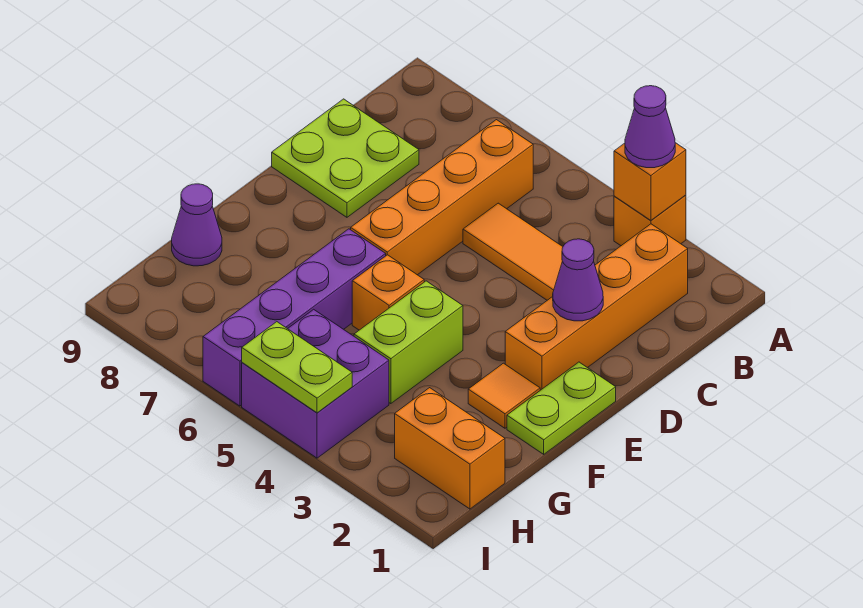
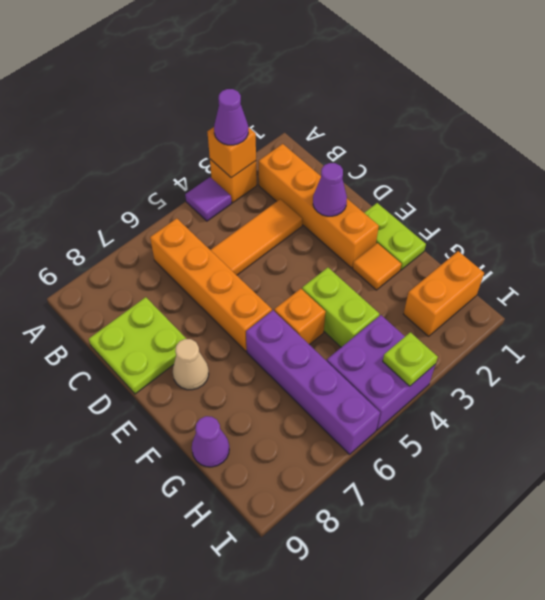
none -> purple tile A4 level 1
none -> tan cone E8 level 1
lime plate I4:I5 level 2 -> lime plate I4 level 2

